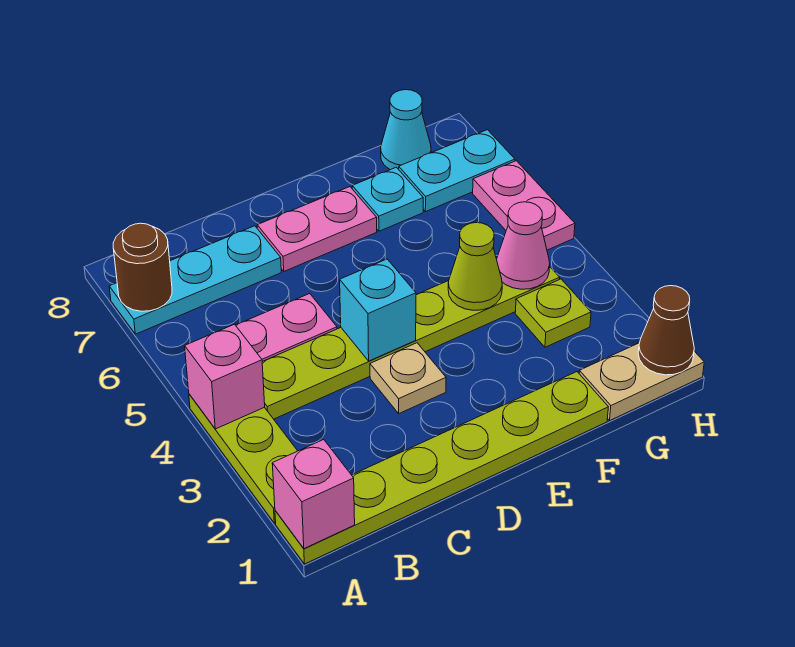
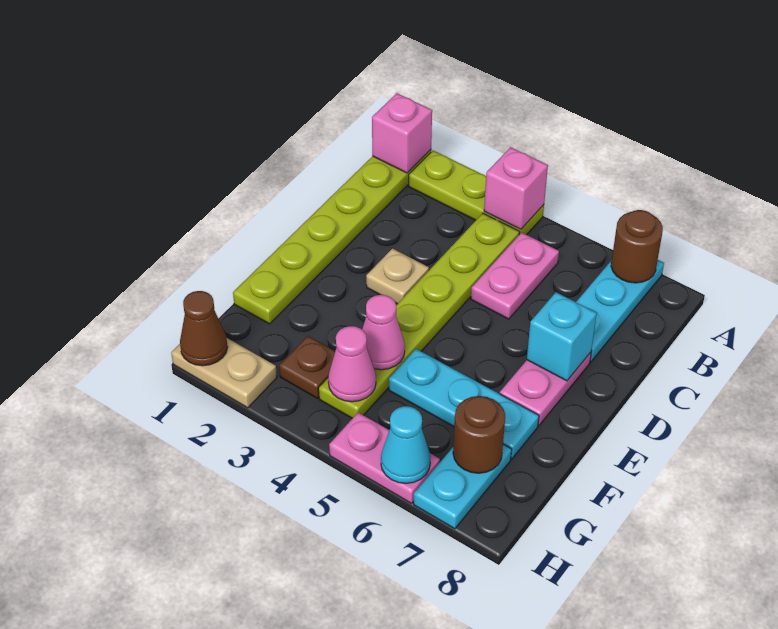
cyan brick D4 level 2 -> cyan brick D7 level 2
lime cone F4 level 2 -> pink cone F4 level 2
cyan plate F7 level 1 -> cyan plate F5:F7 level 1
tan plate G1:H1 level 1 -> tan plate H1:H2 level 1
lime plate G3 level 1 -> brown plate G3 level 1
none -> brown round brick G7 level 2
cyan cone G8 level 1 -> cyan cone H6 level 2

